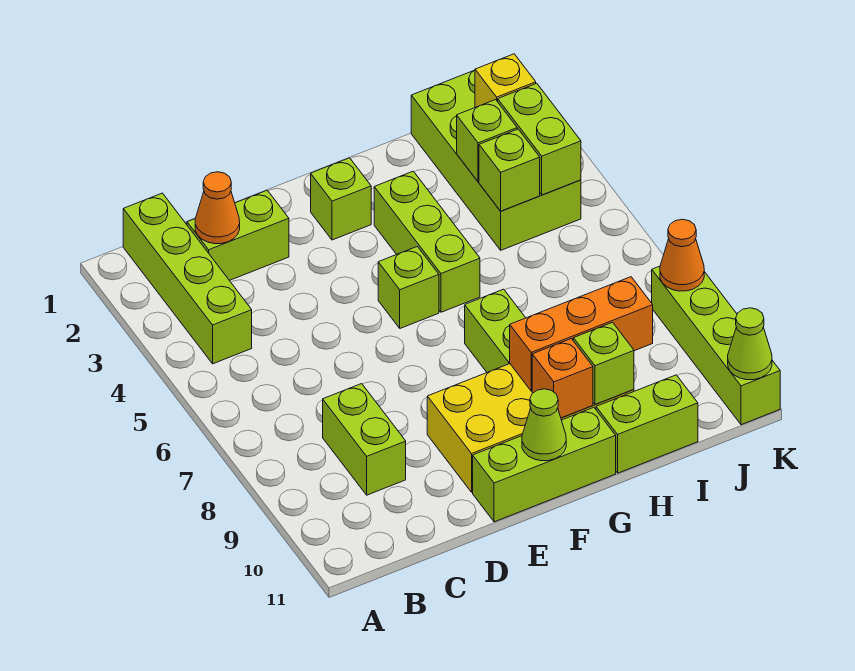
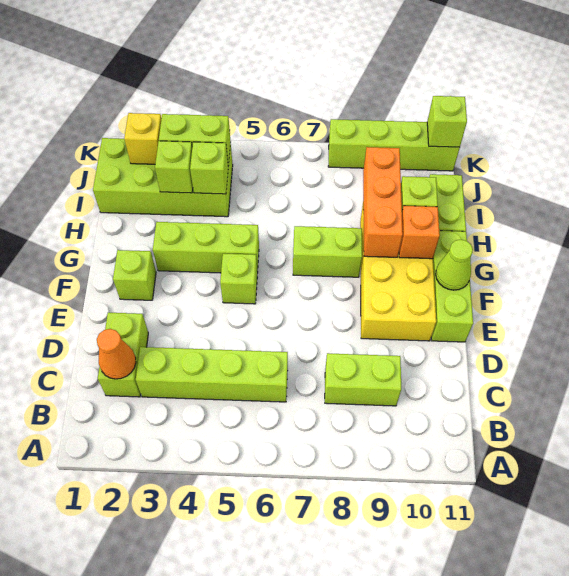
lime brick B1:B4 level 1 -> lime brick C3:C6 level 1
orange cone K8 level 2 -> none
lime cone K11 level 2 -> lime brick K11 level 2

